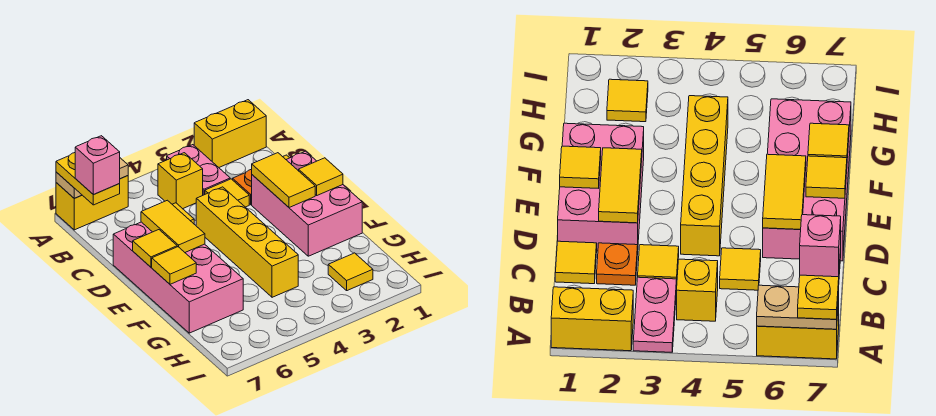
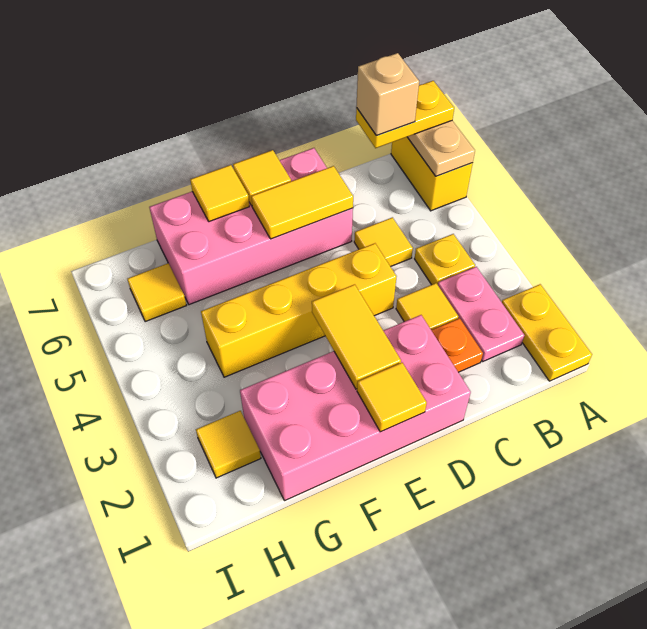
yellow brick A1:A2 level 1 -> yellow plate A1:A2 level 1
pink plate A3:B3 level 1 -> pink plate B2:B3 level 1
yellow brick B4 level 1 -> yellow plate B4 level 1
pink brick B7 level 4 -> tan brick B7 level 4
yellow tile C1 level 1 -> yellow tile H6 level 1
pink brick D1:F2 level 1 -> pink brick D1:G2 level 1
yellow tile D2:E2 level 2 -> yellow tile E2:E3 level 2

